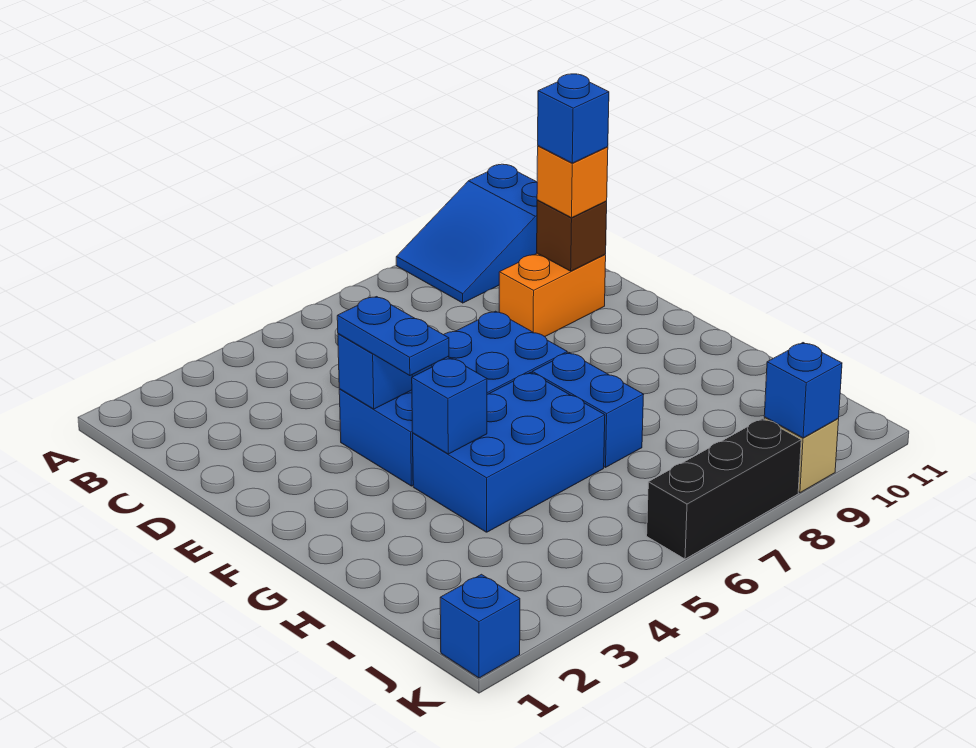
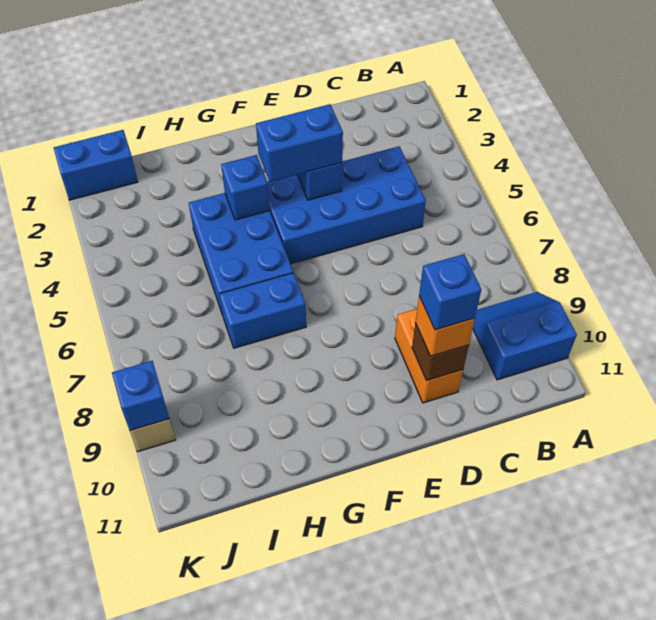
blue slope A9:B11 level 1 top 11 -> blue slope A9:B10 level 1 top 10
blue brick E4:F7 level 1 -> blue brick C4:F5 level 1
blue plate E4:F4 level 3 -> blue brick E4:F4 level 3
blue brick K1 level 1 -> blue brick J1:K1 level 1
black brick K6:K8 level 1 -> none

